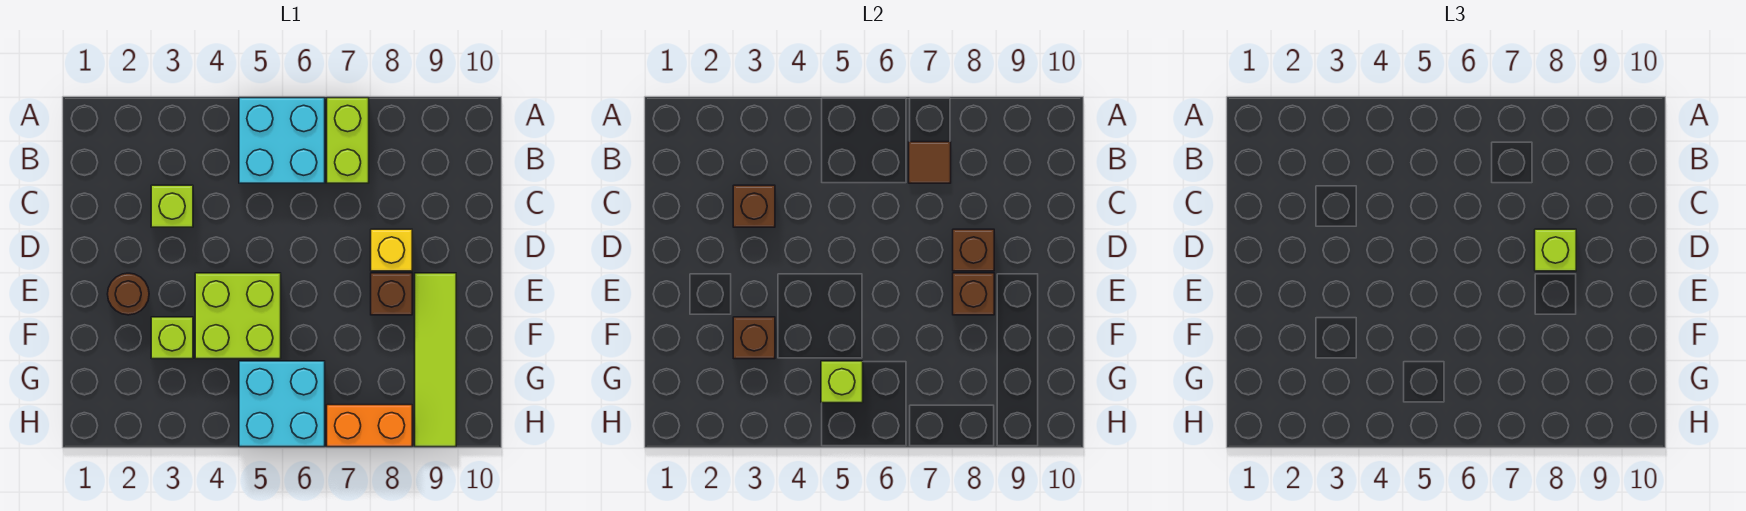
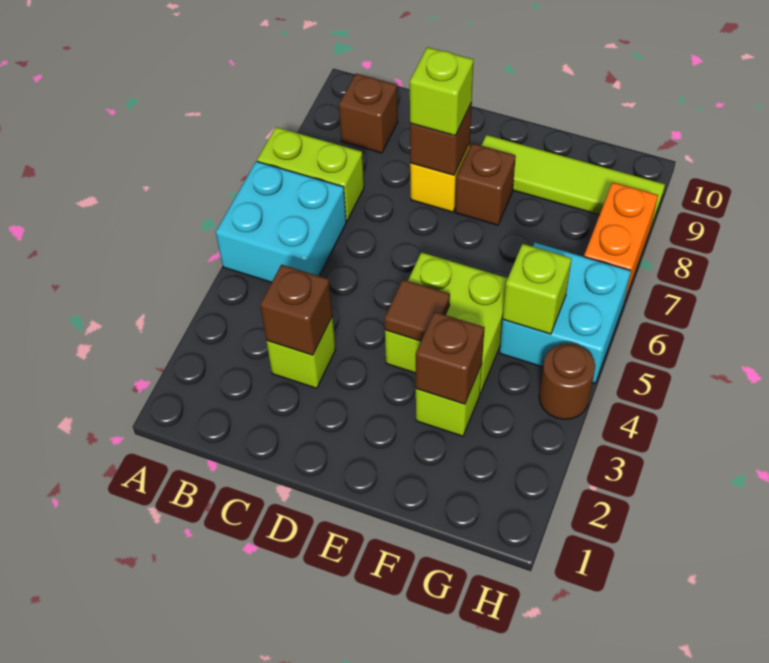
brown tile B7 level 2 -> brown tile E4 level 2
brown round brick E2 level 1 -> brown round brick H4 level 1
brown brick E8 level 2 -> brown brick B9 level 1

